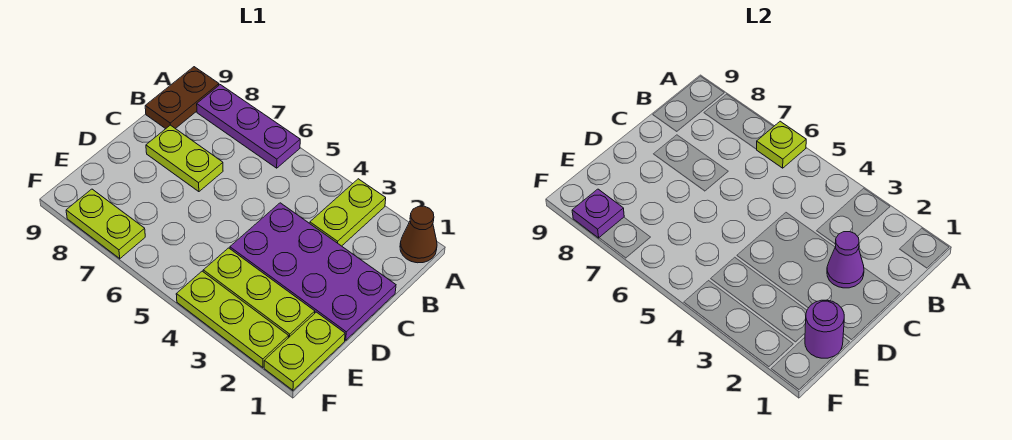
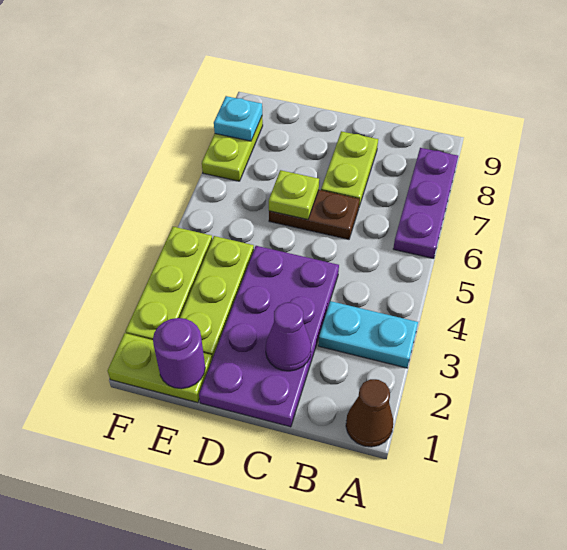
lime plate A3:B3 level 1 -> cyan plate A3:B3 level 1
lime plate A6 level 2 -> lime plate D6 level 2
brown plate A9:B9 level 1 -> brown plate C6:D6 level 1
purple plate F8 level 2 -> cyan plate F8 level 2

